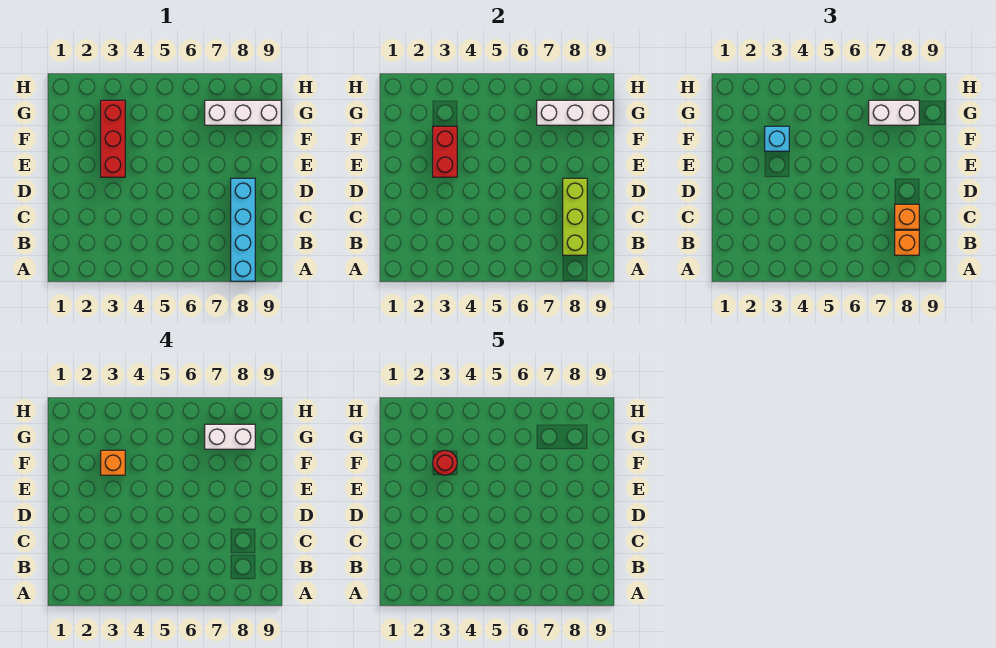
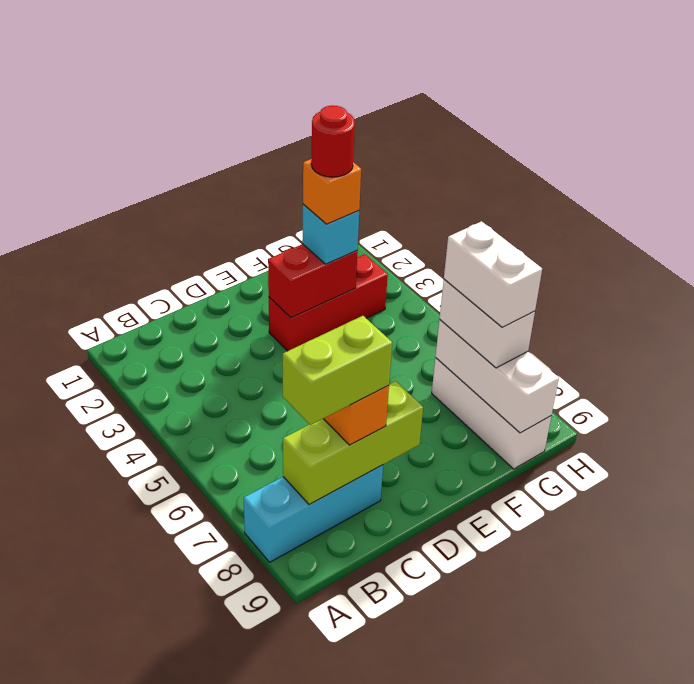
cyan brick A8:D8 level 1 -> cyan brick A8:C8 level 1
orange brick B8 level 3 -> none
none -> lime brick B8:C8 level 4

